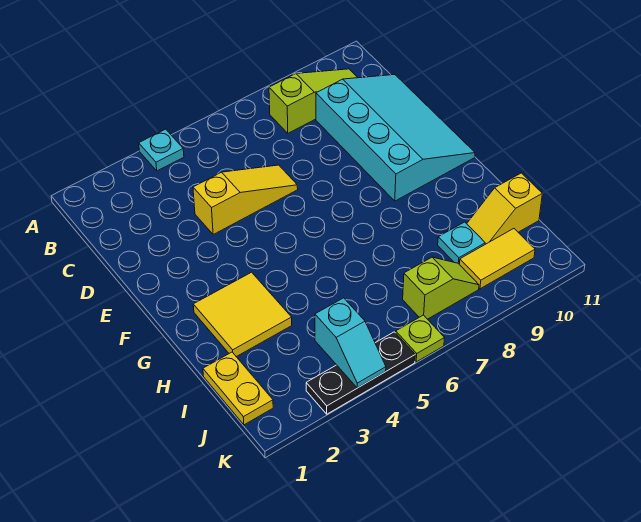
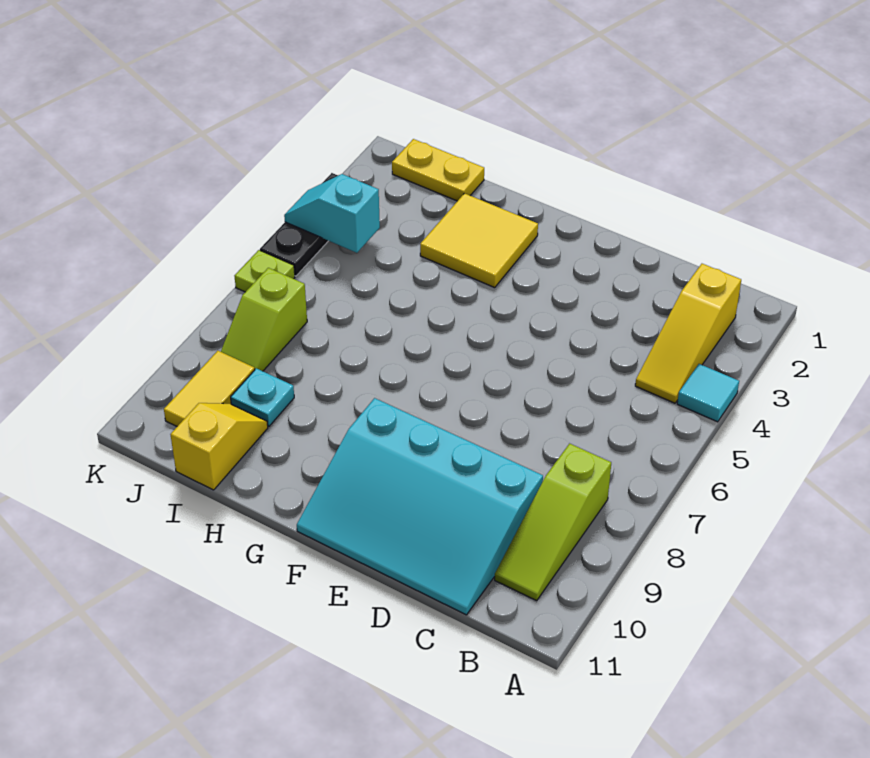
cyan plate A4 level 1 -> cyan tile A4 level 1
yellow slope D4:D6 level 1 top 4 -> yellow slope B2:B4 level 1 top 2

